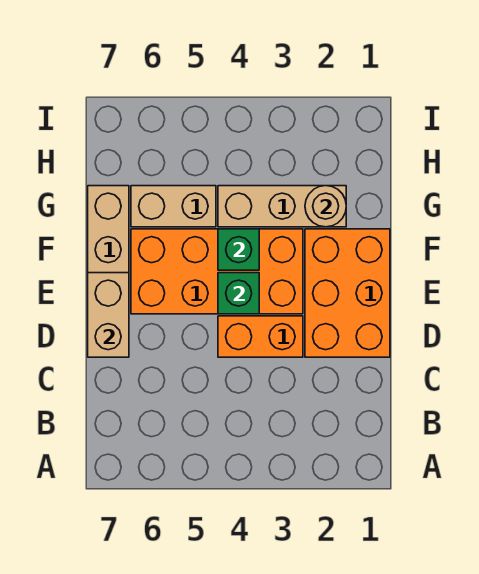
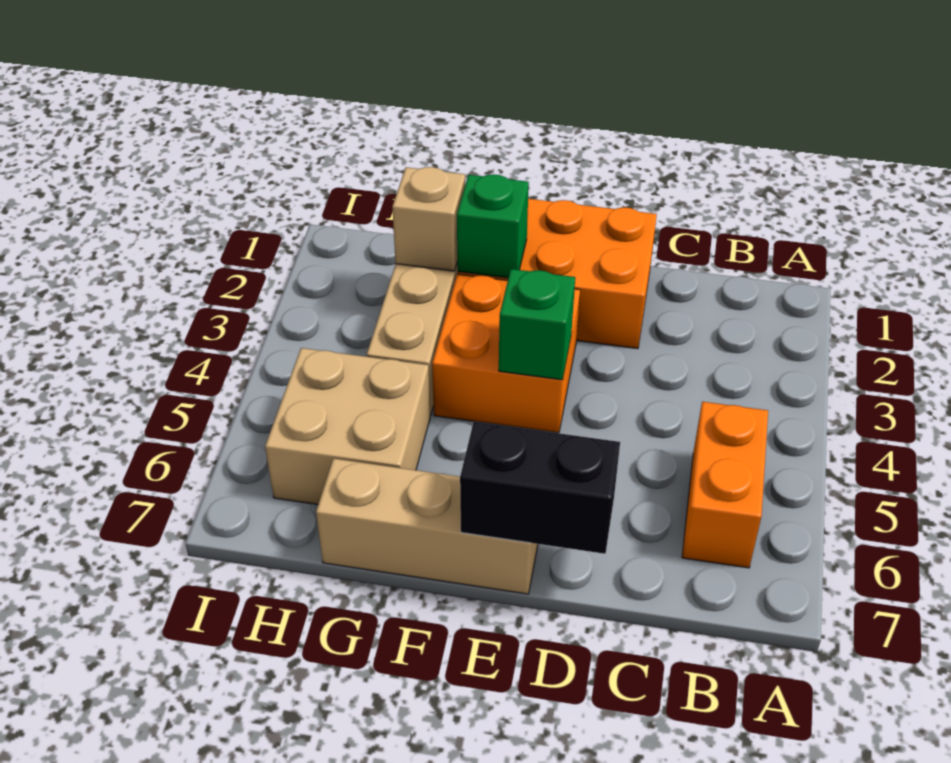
orange brick D3:D4 level 1 -> orange brick B5:B6 level 1
tan brick D7:E7 level 2 -> black brick D7:E7 level 2
orange brick E3:F6 level 1 -> orange brick E3:F4 level 1
green brick F4 level 2 -> green brick F2 level 2
tan round brick G2 level 2 -> tan brick G2 level 2
tan brick G5:G6 level 1 -> tan brick G5:H6 level 1

